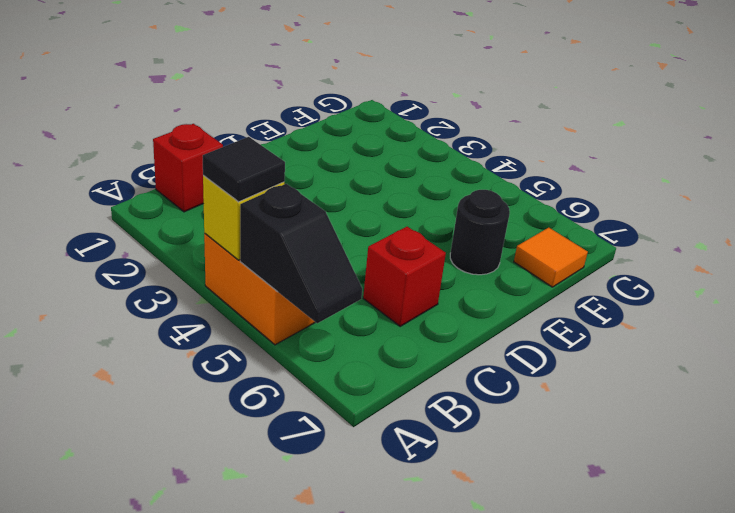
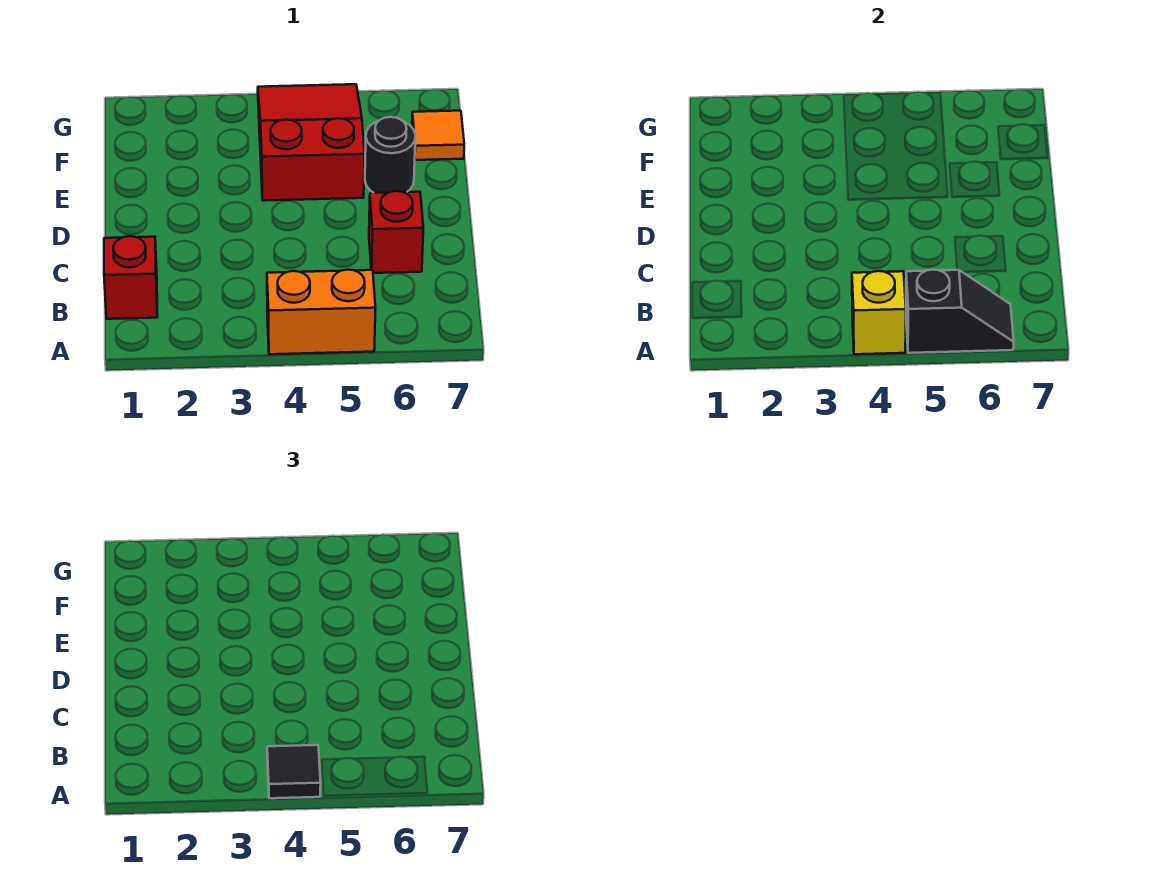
none -> red slope E4:G5 level 1 top E

